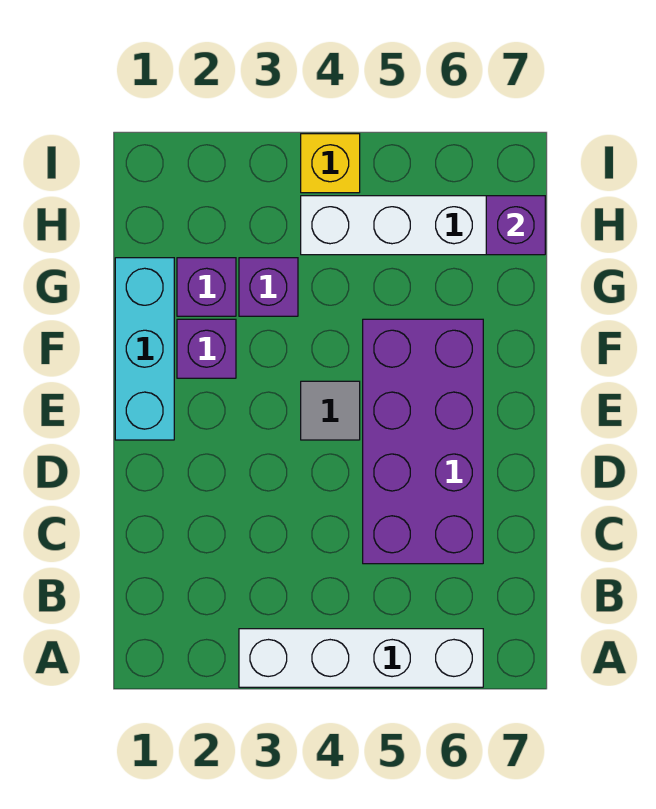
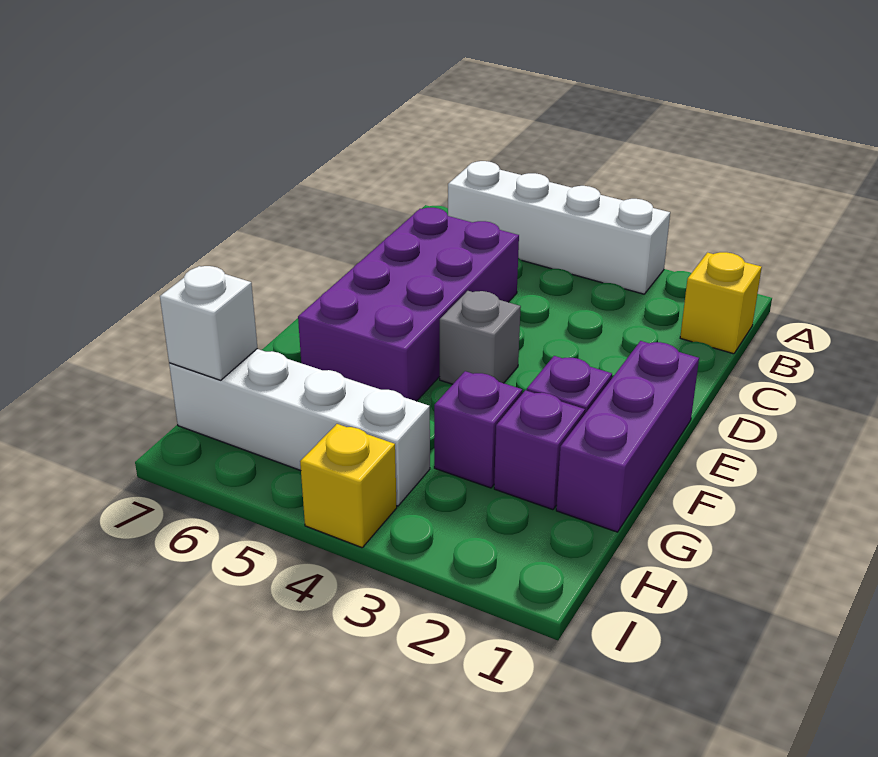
none -> yellow brick B1 level 1
cyan brick E1:G1 level 1 -> purple brick E1:G1 level 1
grey tile E4 level 1 -> grey brick E4 level 1
purple brick H7 level 2 -> white brick H7 level 2

